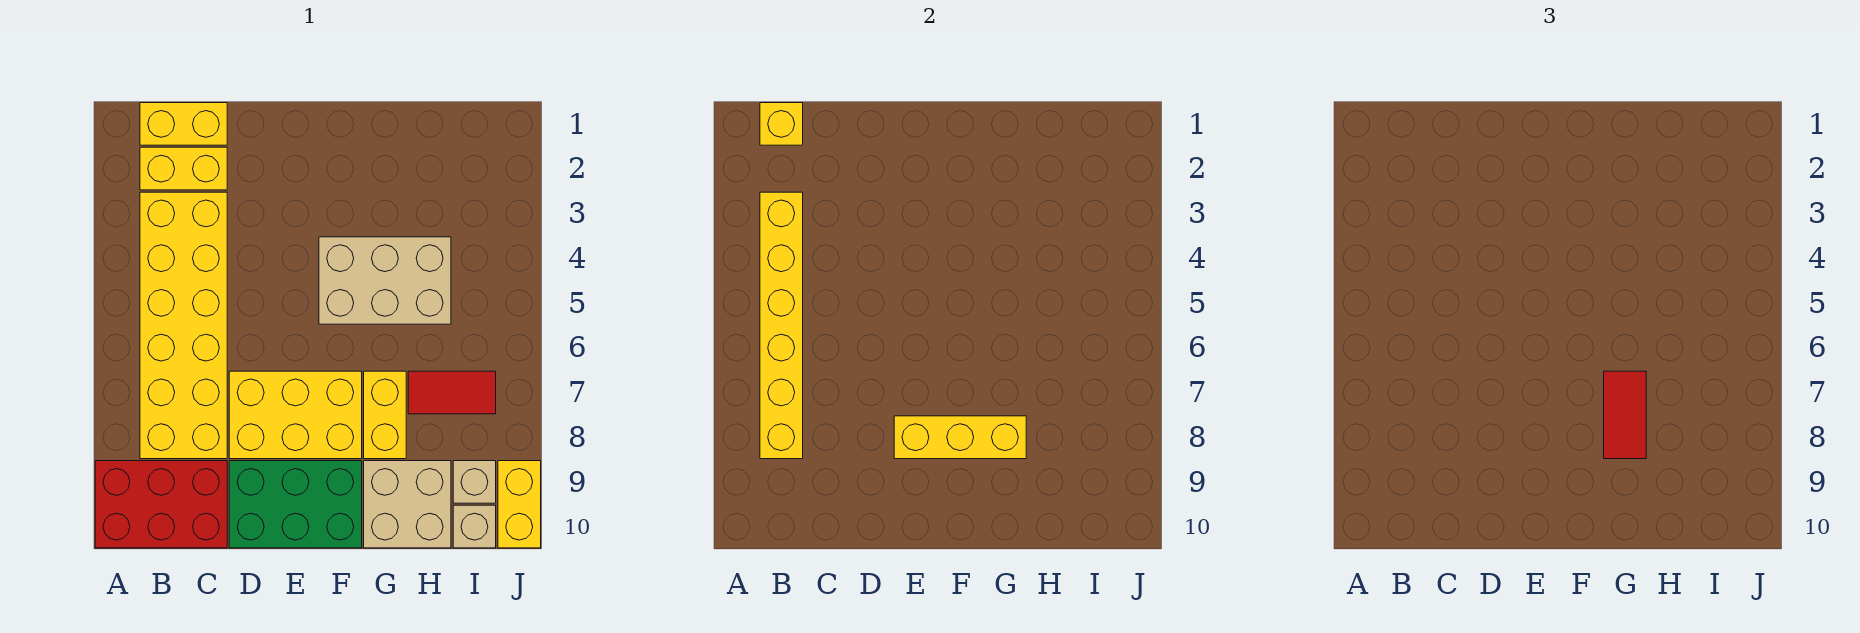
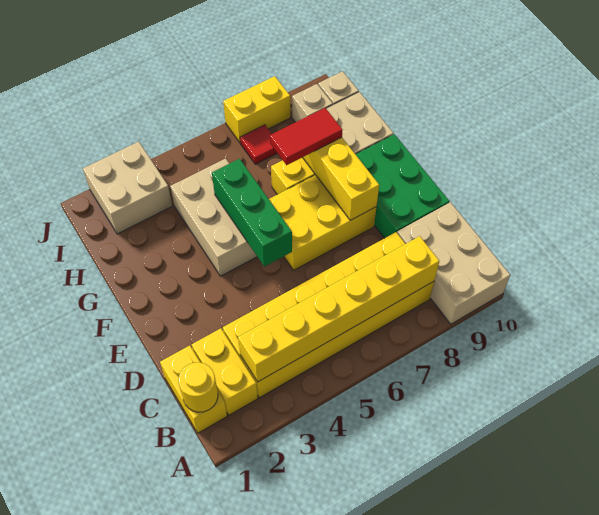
red brick A9:C10 level 1 -> tan brick A9:C10 level 1
yellow brick B1 level 2 -> yellow round brick B1 level 2
yellow brick D7:F8 level 1 -> yellow brick E6:F8 level 1
none -> green brick E5:G5 level 2
red tile H7:I7 level 1 -> red tile I7 level 1
none -> tan brick I2:J3 level 1
yellow brick J9:J10 level 1 -> yellow brick J7:J8 level 1

